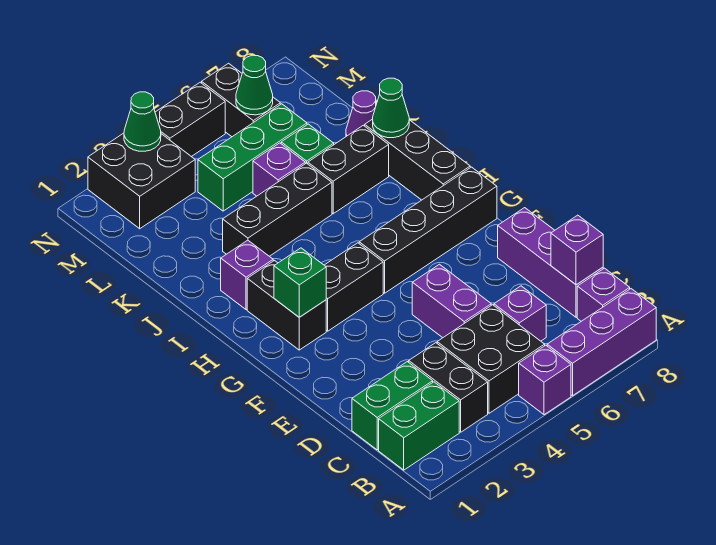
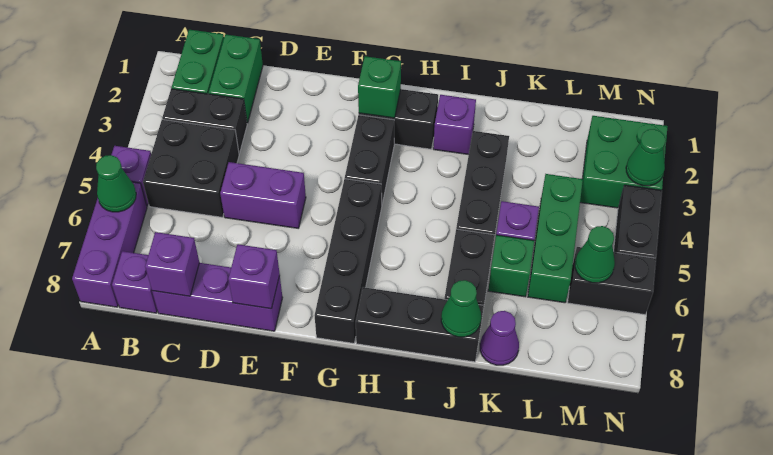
none -> green cone A6 level 2
purple brick C6 level 1 -> purple brick E8 level 2
black brick M2:N3 level 1 -> green brick M2:N3 level 1

